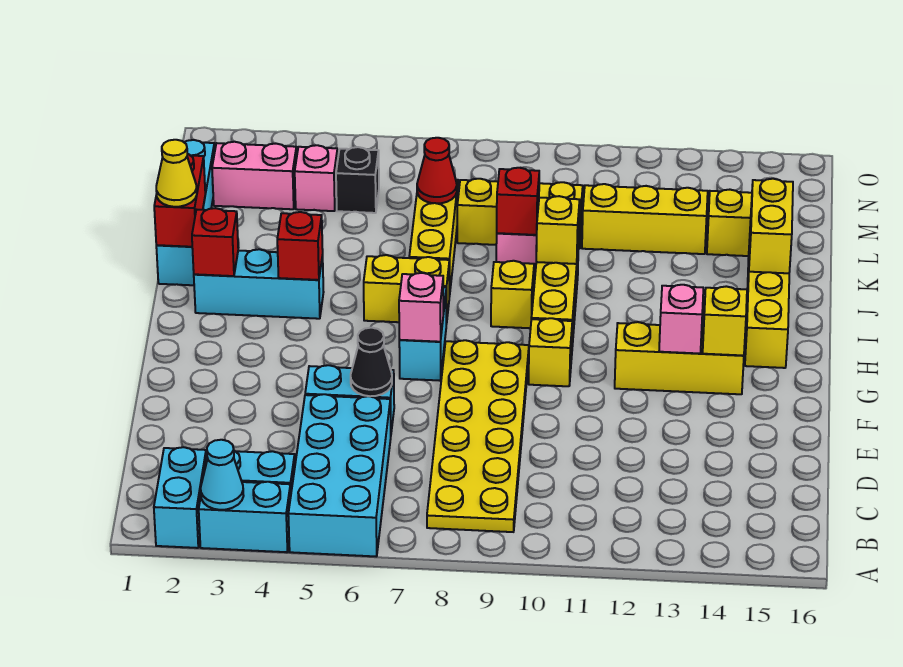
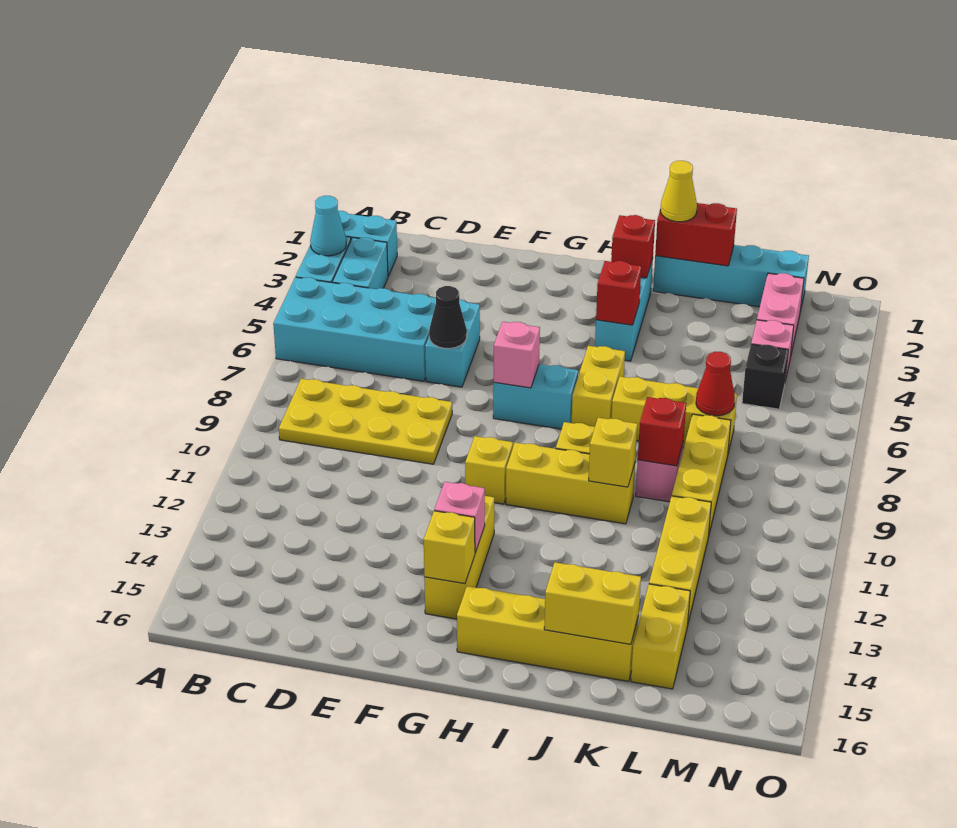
yellow plate B8:G9 level 1 -> yellow plate B8:E9 level 1

